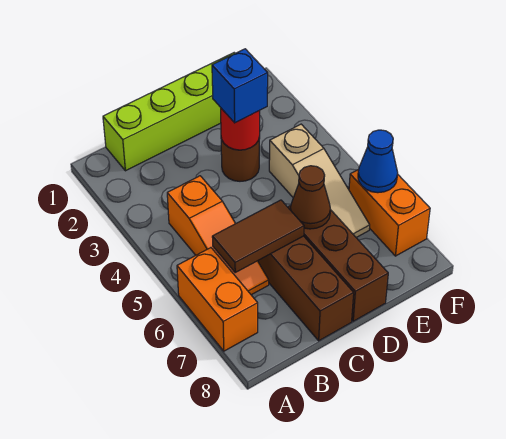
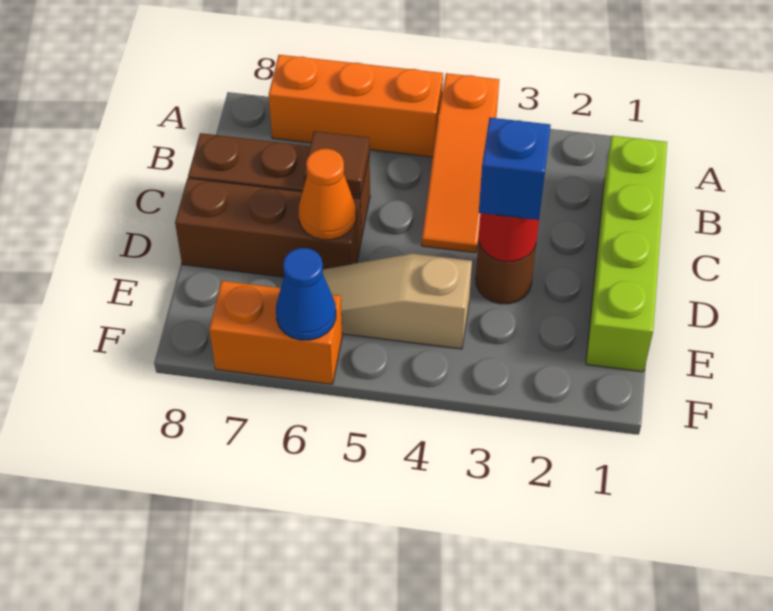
orange brick A6:A7 level 1 -> orange brick A5:A7 level 1
orange slope B4:B6 level 1 top 4 -> orange slope A4:C4 level 1 top A
brown tile B6:C6 level 2 -> brown tile C6 level 2
brown cone D6 level 2 -> orange cone D6 level 2

